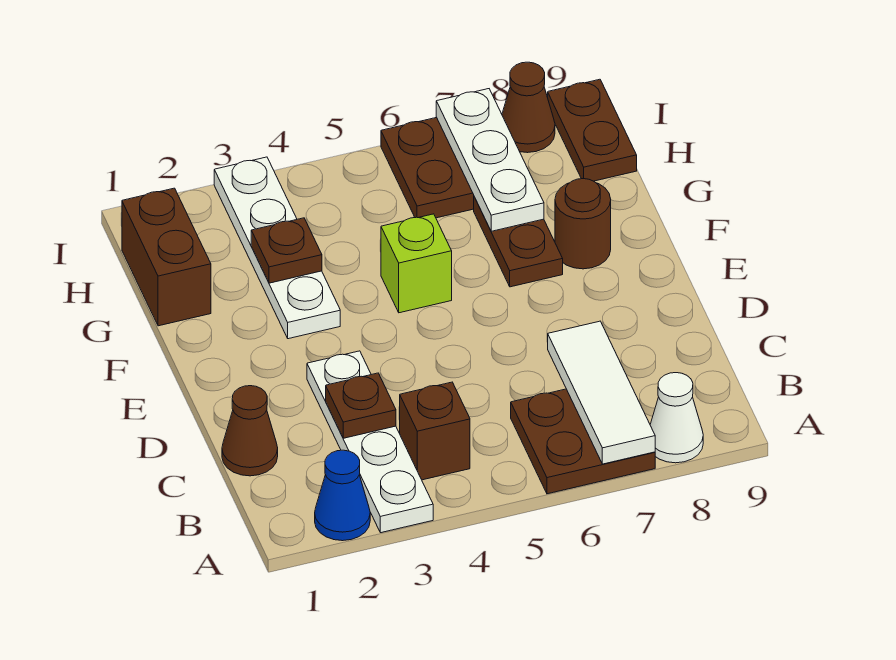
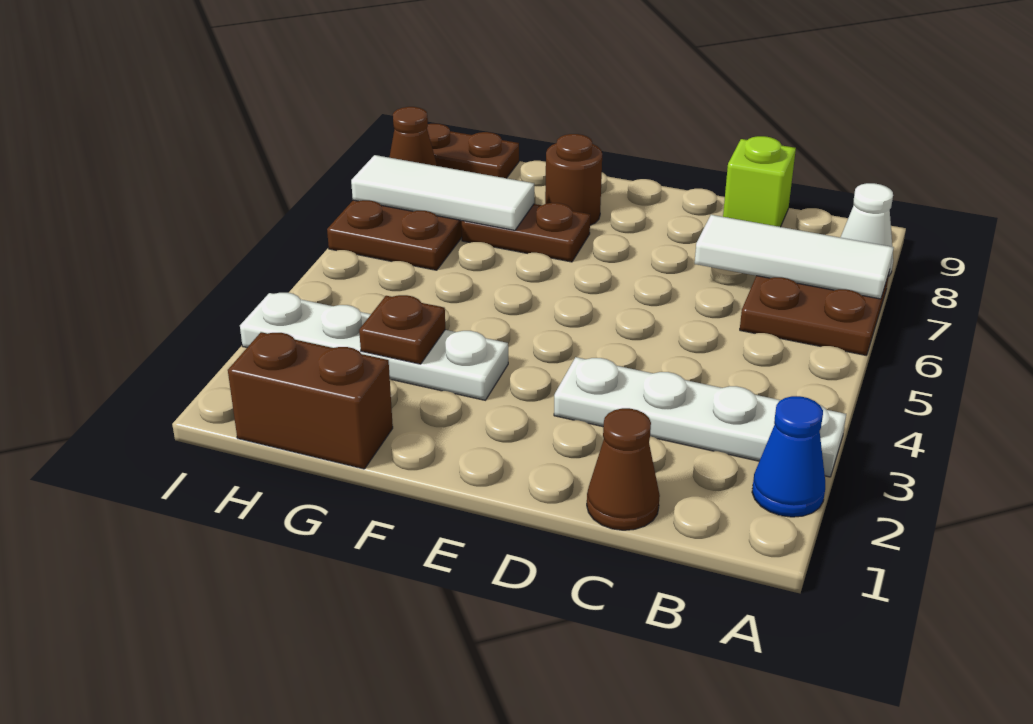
brown brick B4 level 1 -> none
brown plate C3 level 2 -> none
lime brick F5 level 1 -> lime brick C9 level 1
white plate G7:I7 level 2 -> white tile G7:I7 level 2

